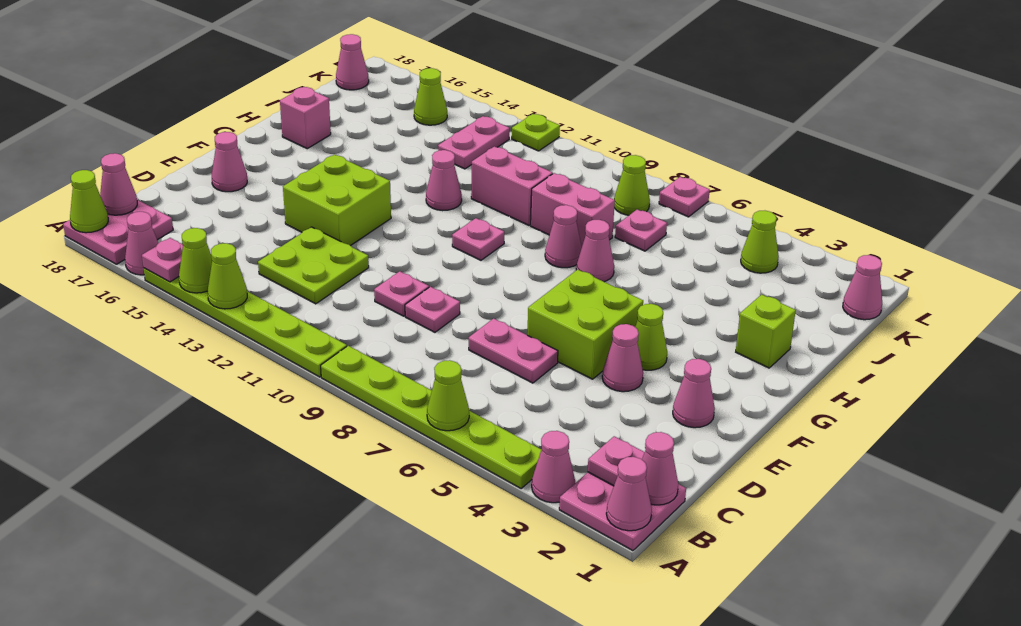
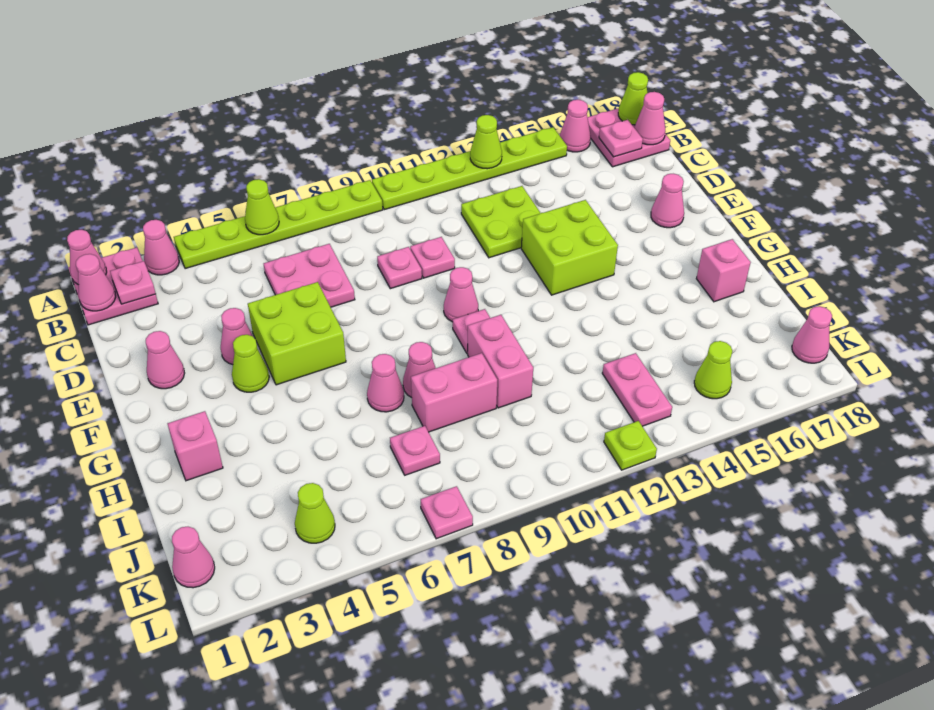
lime cone A14 level 2 -> none
pink plate A15 level 2 -> pink plate B17 level 2
pink plate D6:D7 level 1 -> pink plate C6:D7 level 1
lime brick H2 level 1 -> pink brick H2 level 1
pink cone H12 level 1 -> pink cone F10 level 1
pink brick I10:I11 level 1 -> pink brick H10:I10 level 1
lime cone K8 level 1 -> none

